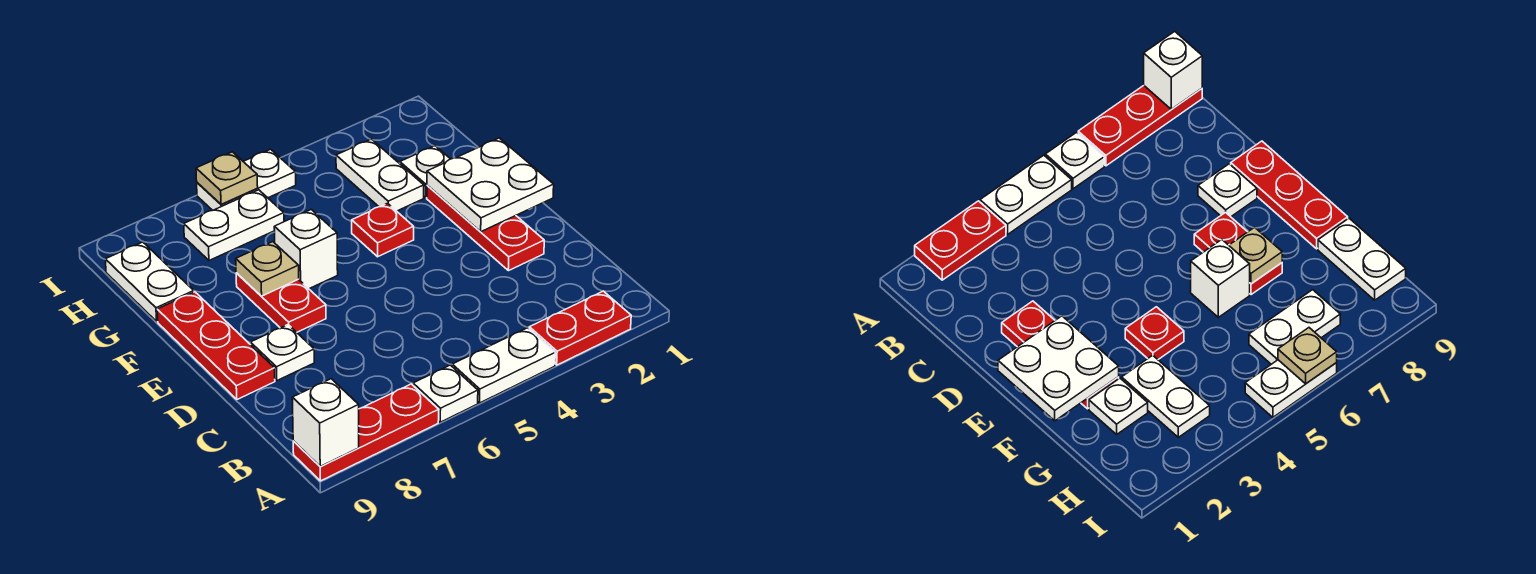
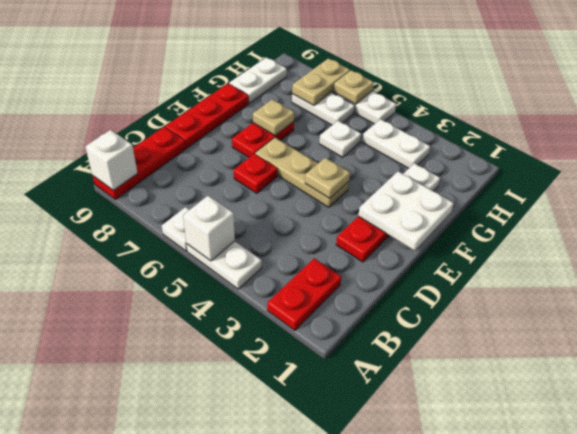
red plate A2:A3 level 1 -> red plate A2:B2 level 1
red plate A7:A9 level 1 -> red plate A9:C9 level 1
white plate D8 level 1 -> white plate G5 level 1
none -> tan plate E4:E6 level 1
none -> tan plate E4 level 2
red plate F4 level 1 -> red plate D6 level 1
white brick F6 level 1 -> white brick A5 level 2
white plate G3:H3 level 1 -> white plate H3:H4 level 1
none -> tan plate H7:I7 level 2

